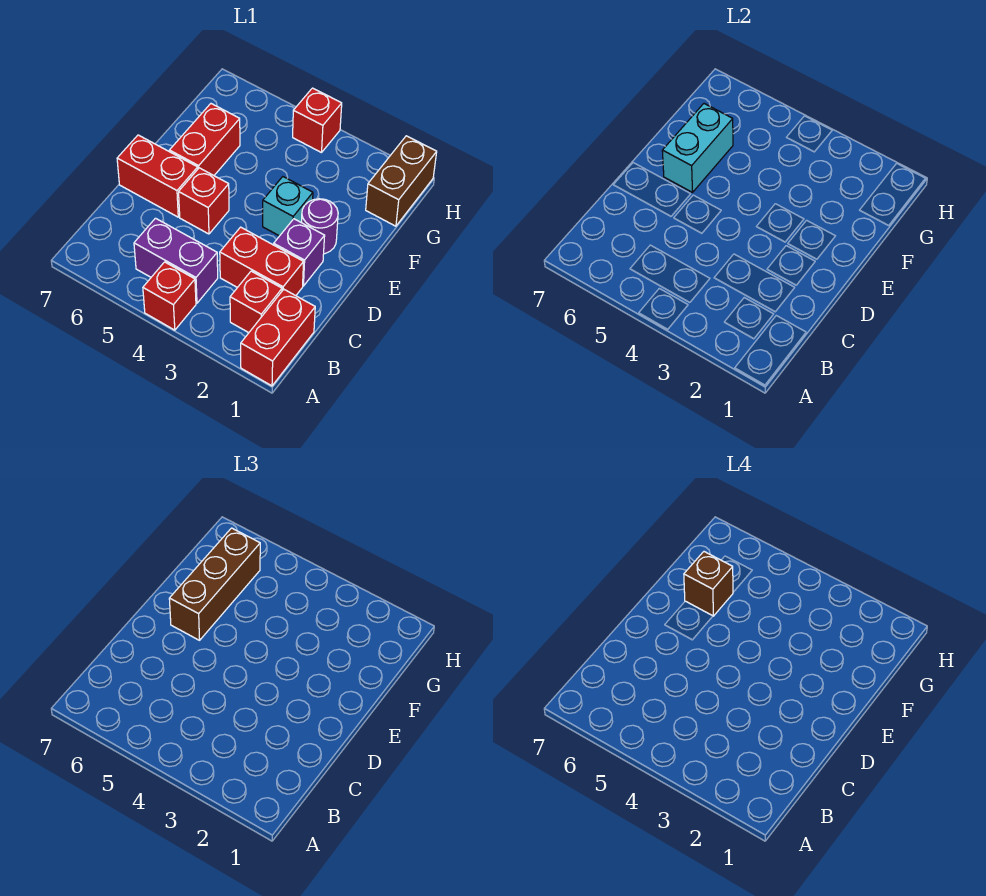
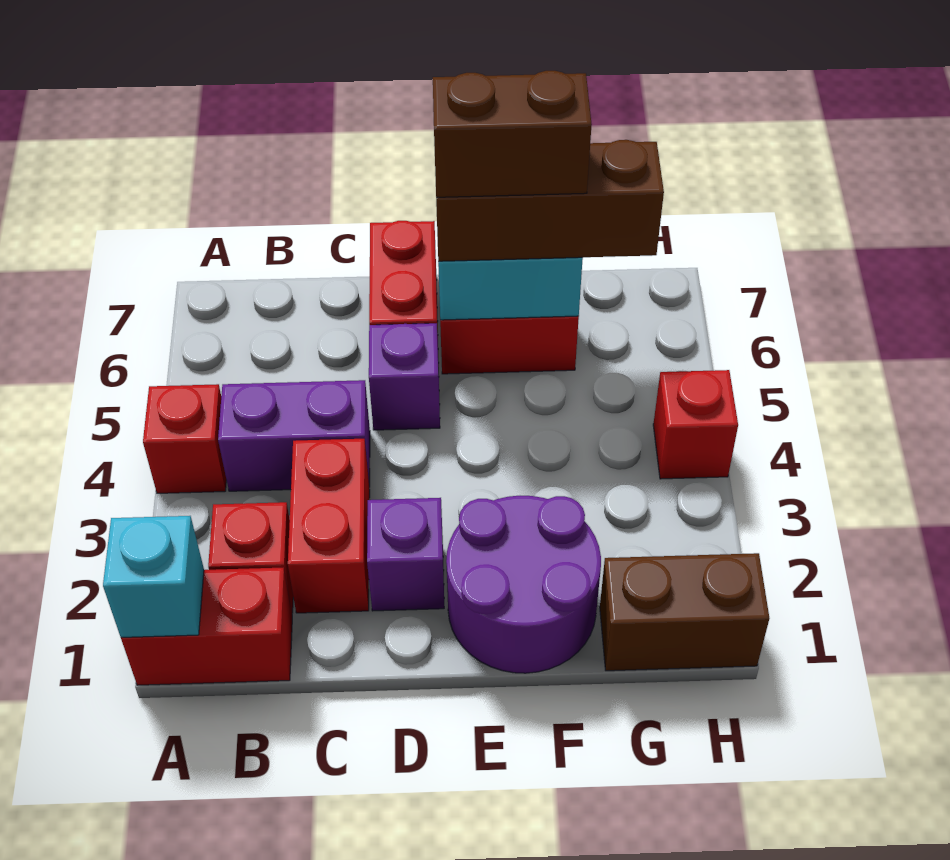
purple brick B4:B5 level 1 -> purple brick B4:C4 level 1
red brick D5 level 1 -> purple brick D5 level 1
purple round brick E2 level 1 -> purple round brick E1:F2 level 1
cyan brick E3 level 1 -> cyan brick A1 level 2
brown brick F6 level 4 -> brown brick E6:F6 level 4

